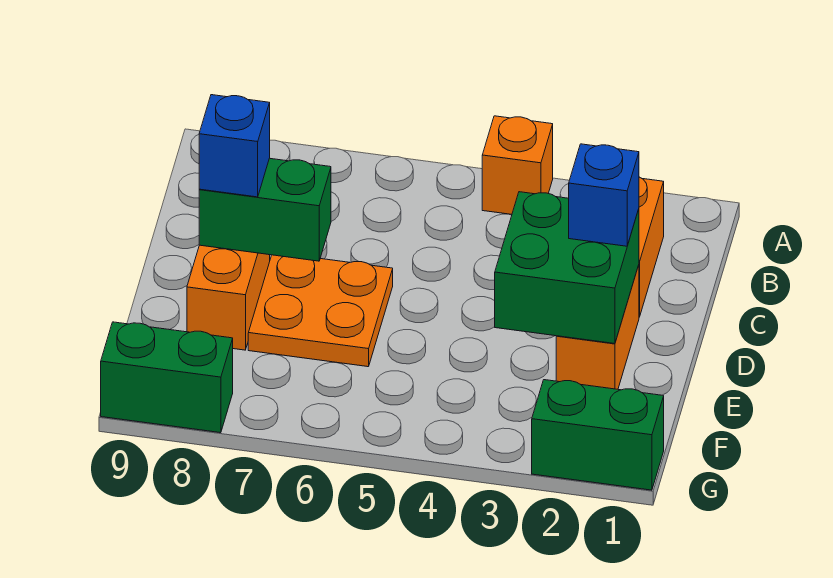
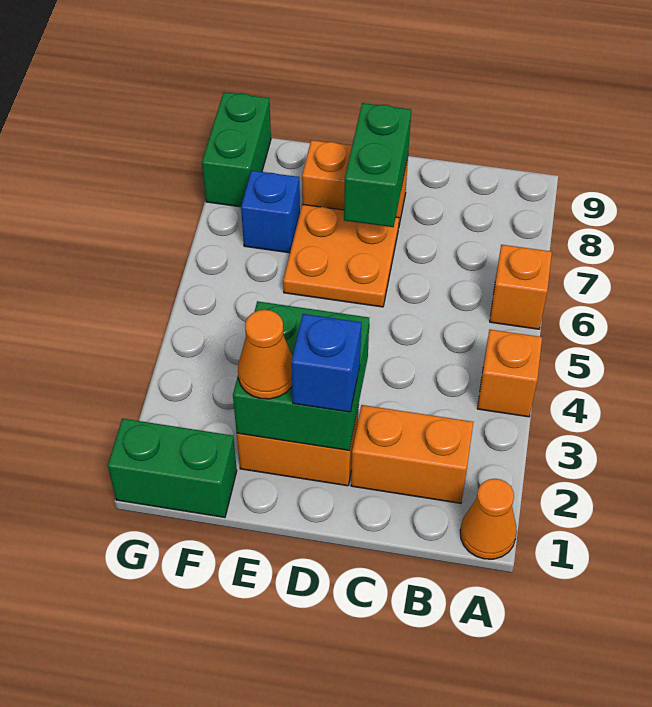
none -> orange cone A1 level 1
none -> orange brick A6 level 1
blue brick D8 level 3 -> blue brick F7 level 1
none -> orange cone E2 level 3
green brick G1:G2 level 1 -> green brick F1:G1 level 1

